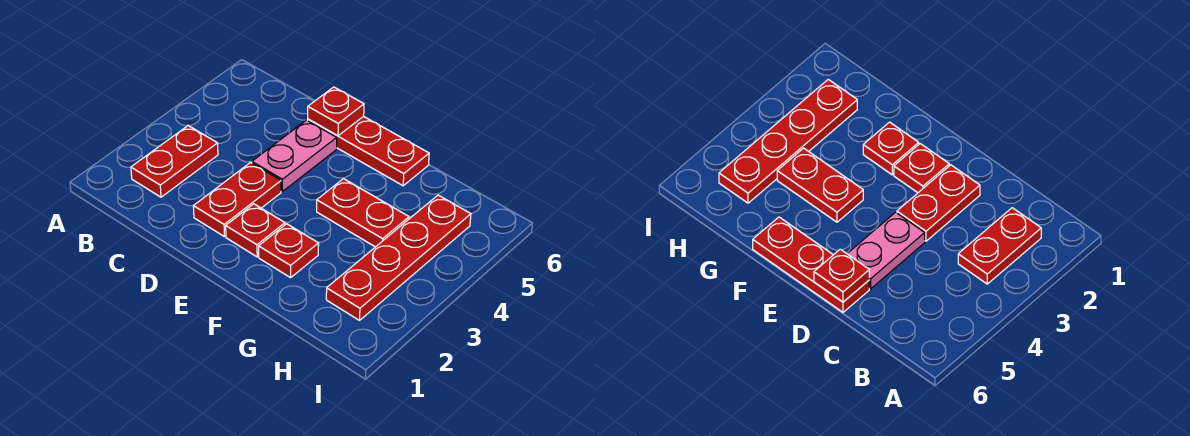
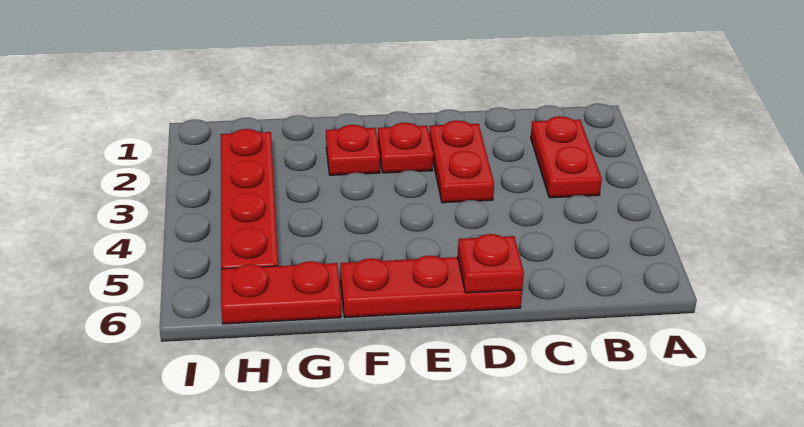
pink plate D4:D5 level 1 -> none
red plate F4:G4 level 1 -> red plate G6:H6 level 1

